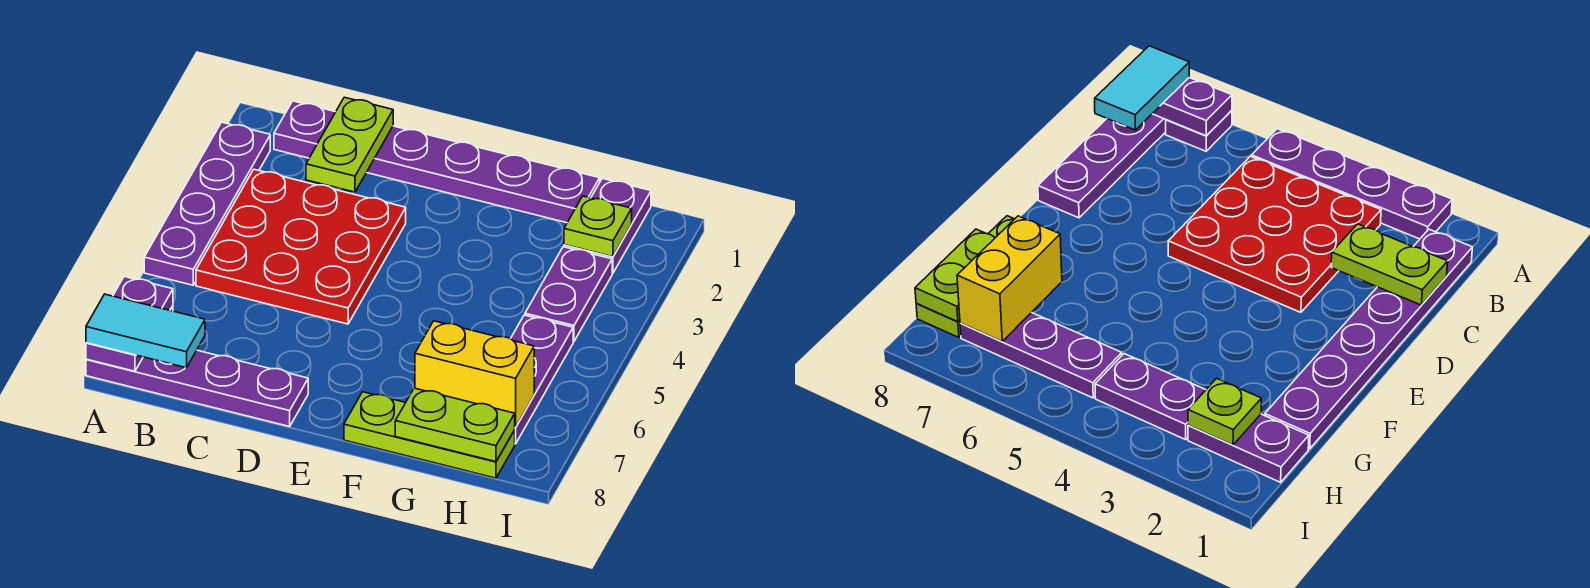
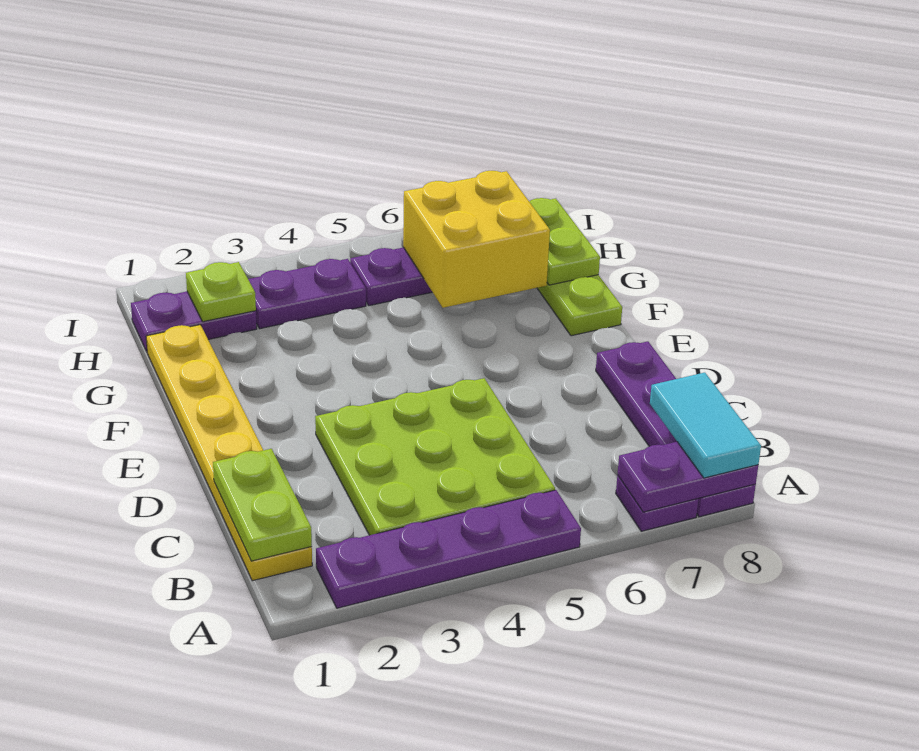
purple plate B1:G1 level 1 -> yellow plate B1:G1 level 1
red plate B3:D5 level 1 -> lime plate B3:D5 level 1
lime plate C1:C2 level 2 -> lime plate B1:C1 level 2
yellow brick G7:H7 level 2 -> yellow brick G6:H7 level 2

